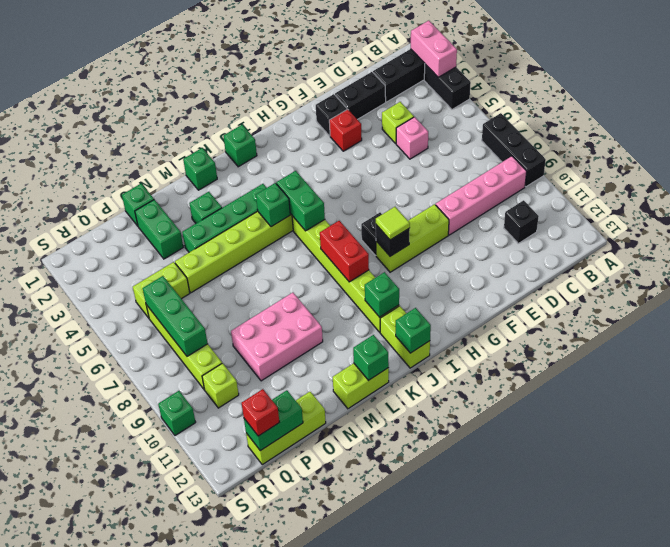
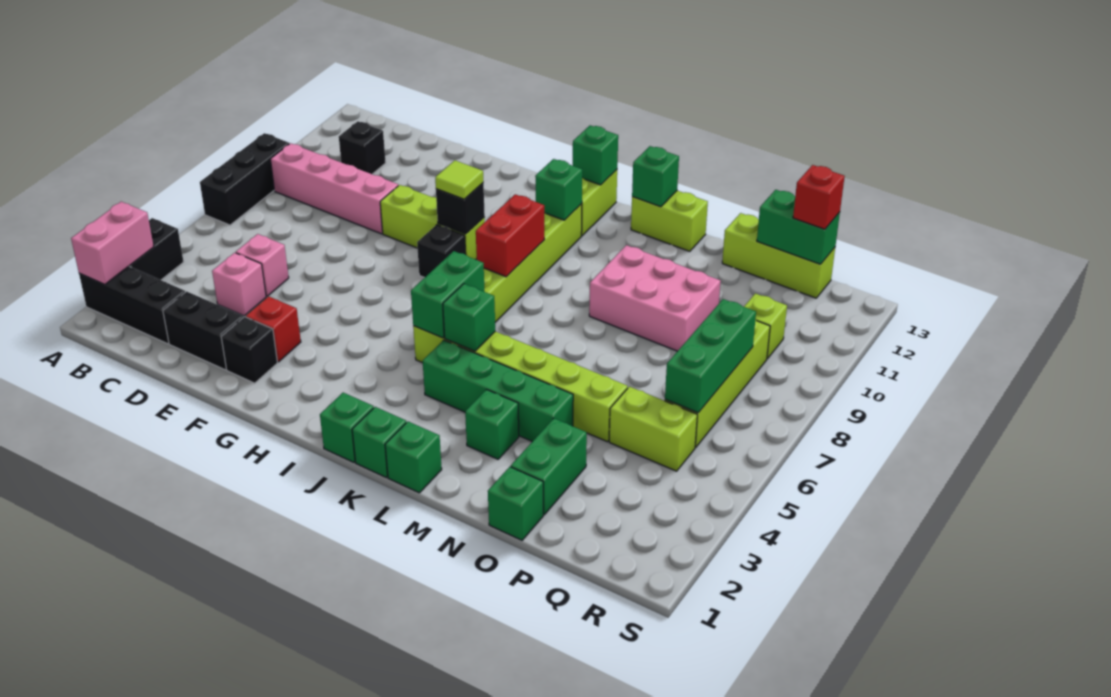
lime brick D4 level 1 -> pink brick D4 level 1
green brick S10 level 1 -> green brick K1 level 1

